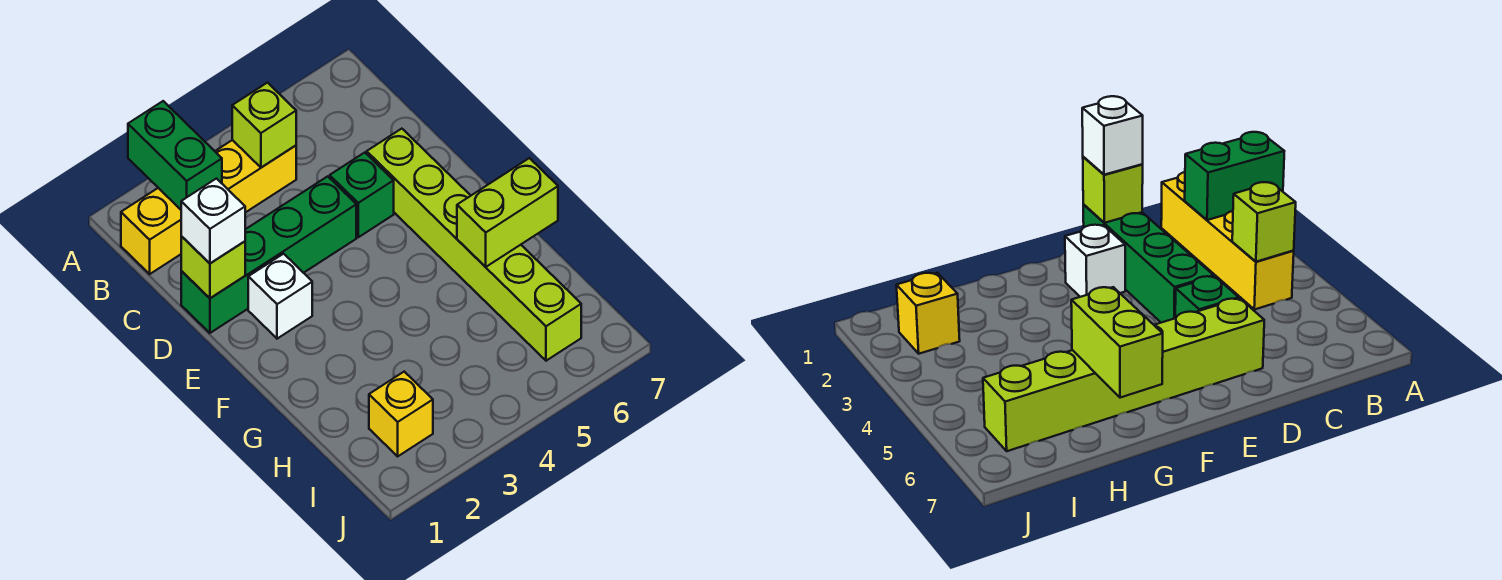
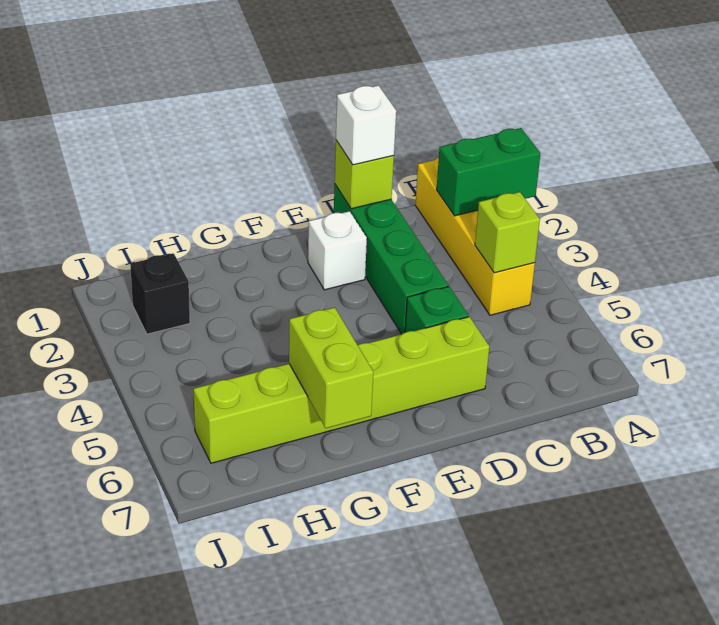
yellow brick I2 level 1 -> black brick I2 level 1

